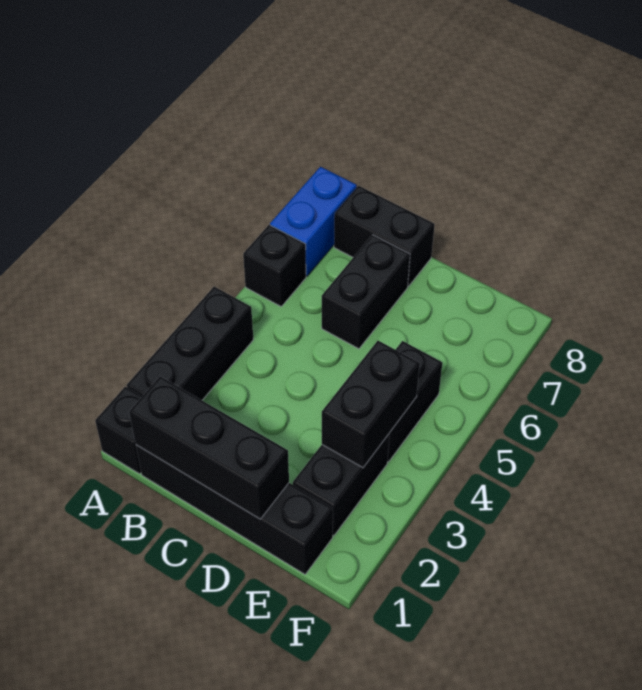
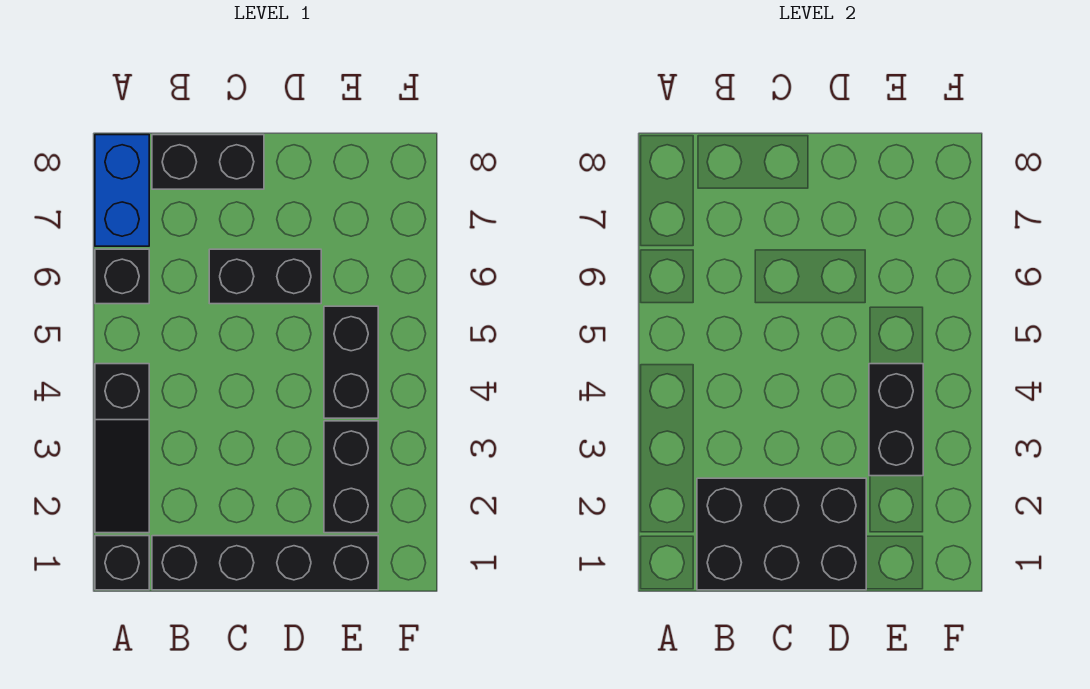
black brick A2:A4 level 1 -> black slope A2:A4 level 1 top 4
black brick B1:D1 level 2 -> black brick B1:D2 level 2
black brick C6:C7 level 1 -> black brick C6:D6 level 1

